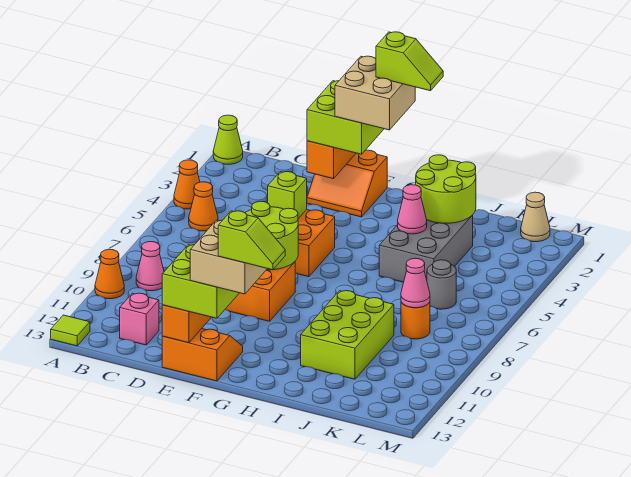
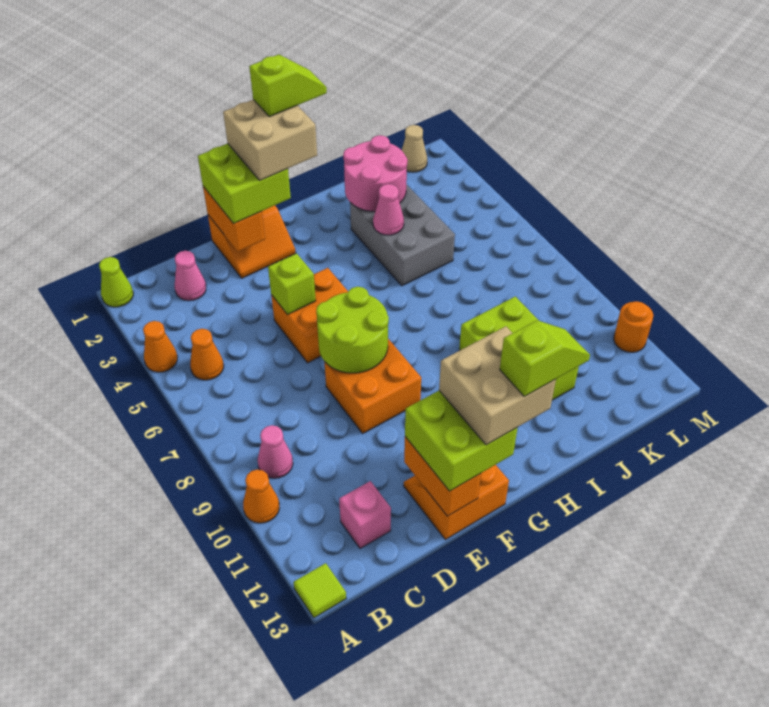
lime round brick I2:J3 level 2 -> pink round brick I2:J3 level 2
grey round brick K6 level 1 -> none
orange round brick K8 level 1 -> orange round brick M11 level 1
pink cone K8 level 2 -> pink cone C2 level 1

